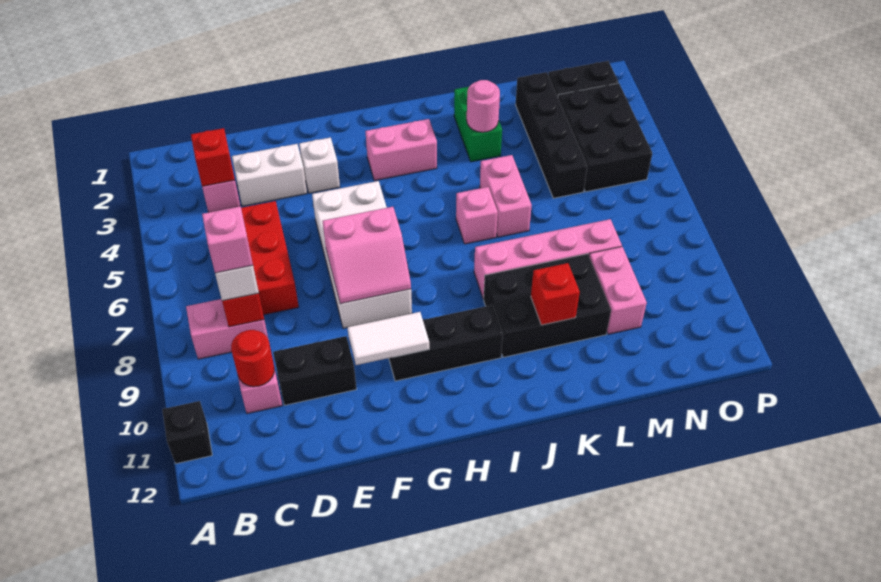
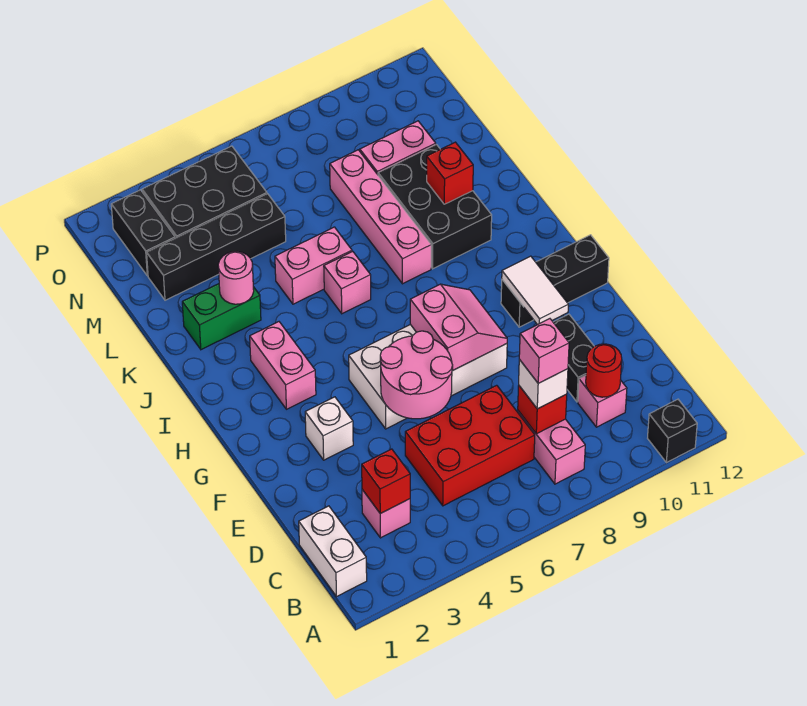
white brick D3:E3 level 1 -> white brick B1:C1 level 1
none -> pink round brick E5:F6 level 2
black brick G10:I10 level 1 -> black brick G10:G12 level 1

